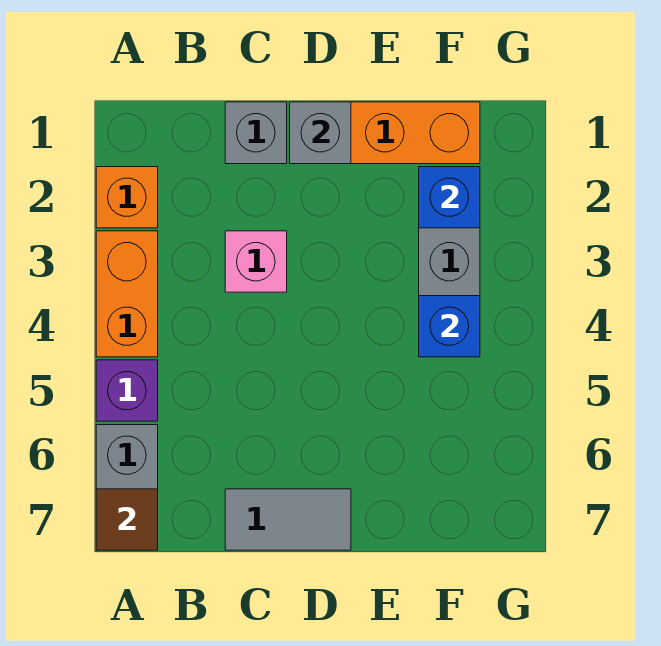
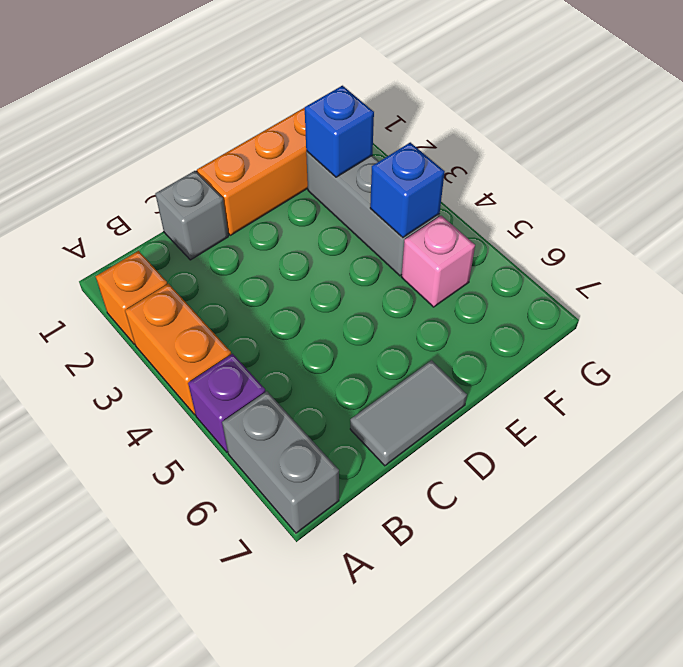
brown tile A7 level 2 -> none
pink brick C3 level 1 -> pink brick F5 level 1
grey brick D1 level 2 -> none

